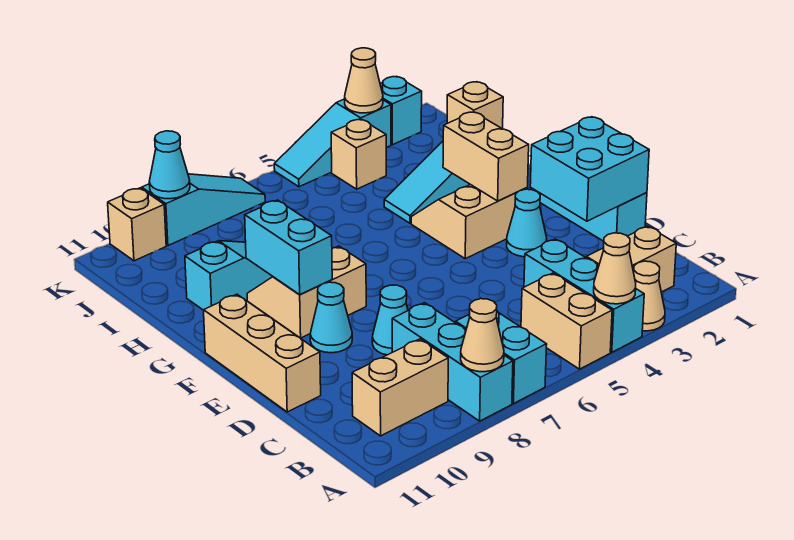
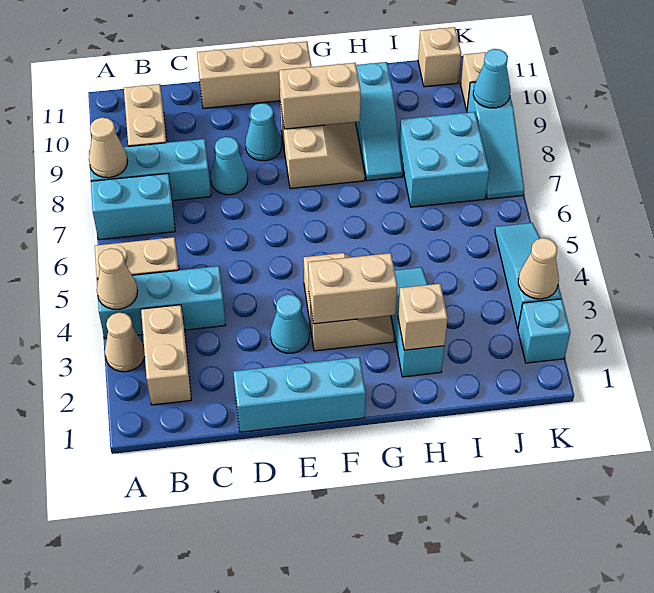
cyan brick D1:E2 level 2 -> cyan brick I7:J8 level 1
cyan brick F9:G9 level 2 -> tan brick F9:G9 level 2
tan brick J4 level 1 -> tan brick J11 level 1

